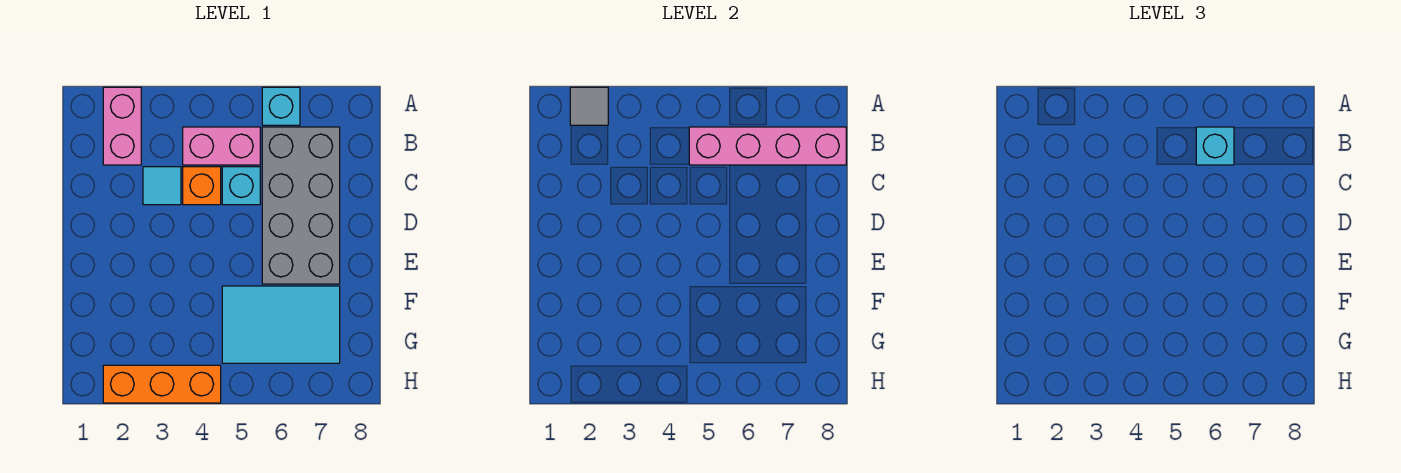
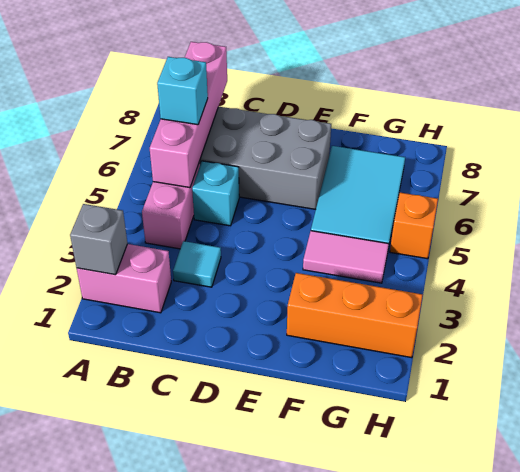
grey tile A2 level 2 -> grey brick A2 level 2
cyan brick A6 level 1 -> none
orange brick C4 level 1 -> orange brick H5 level 1
none -> pink tile F4:G4 level 1
orange brick H2:H4 level 1 -> orange brick F2:H2 level 1

